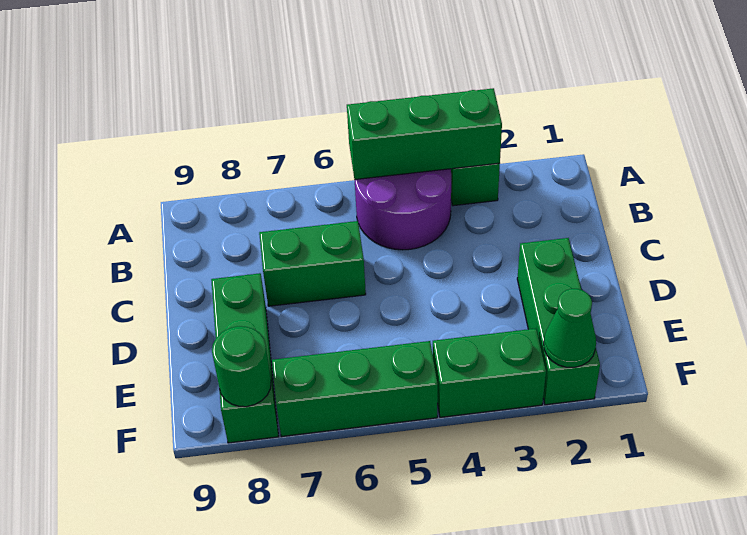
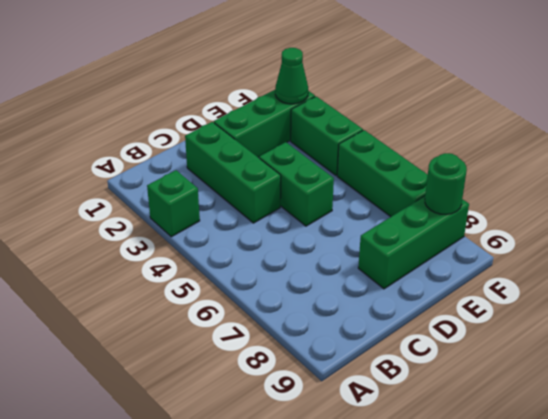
green brick A3:A5 level 2 -> green brick C2:C4 level 1
purple round brick A4:B5 level 1 -> none
green brick C6:C7 level 1 -> green brick D4:D5 level 1

